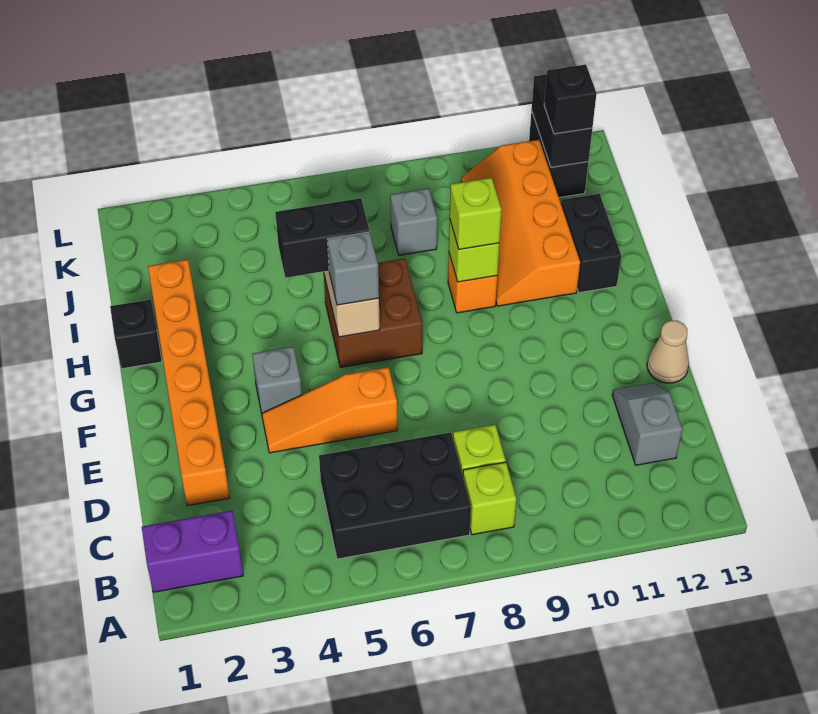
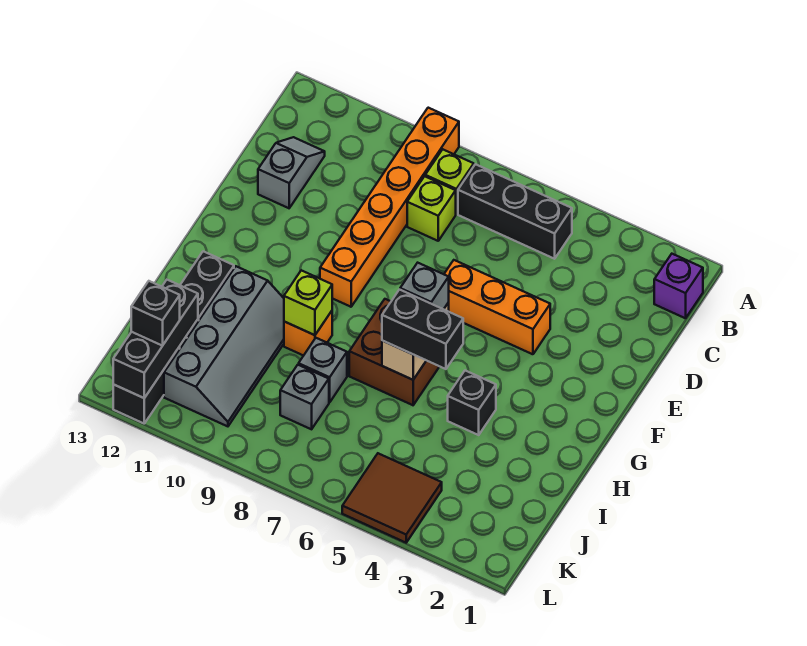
purple brick B1:B2 level 1 -> purple brick B1 level 1
black brick B5:C7 level 1 -> black brick B5:B7 level 1
grey slope C12:D12 level 1 top C -> grey slope C12:D12 level 1 top D
orange brick D2:I2 level 1 -> orange brick A9:F9 level 1
orange slope E4:E6 level 1 top 6 -> orange brick E4:E6 level 1
tan cone E13 level 1 -> none
grey brick F4 level 1 -> grey brick I8 level 1
black brick H1 level 1 -> black brick H4 level 1
lime brick H9 level 3 -> none
orange slope H10:K11 level 1 top 11 -> grey slope H10:K11 level 1 top 11
none -> brown tile K4:L5 level 1
black brick K12:L12 level 2 -> black brick J12:L12 level 2

